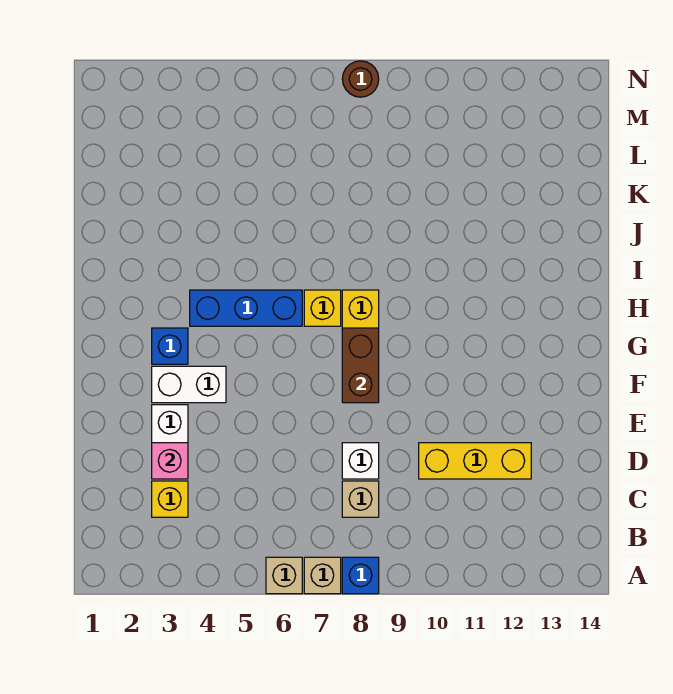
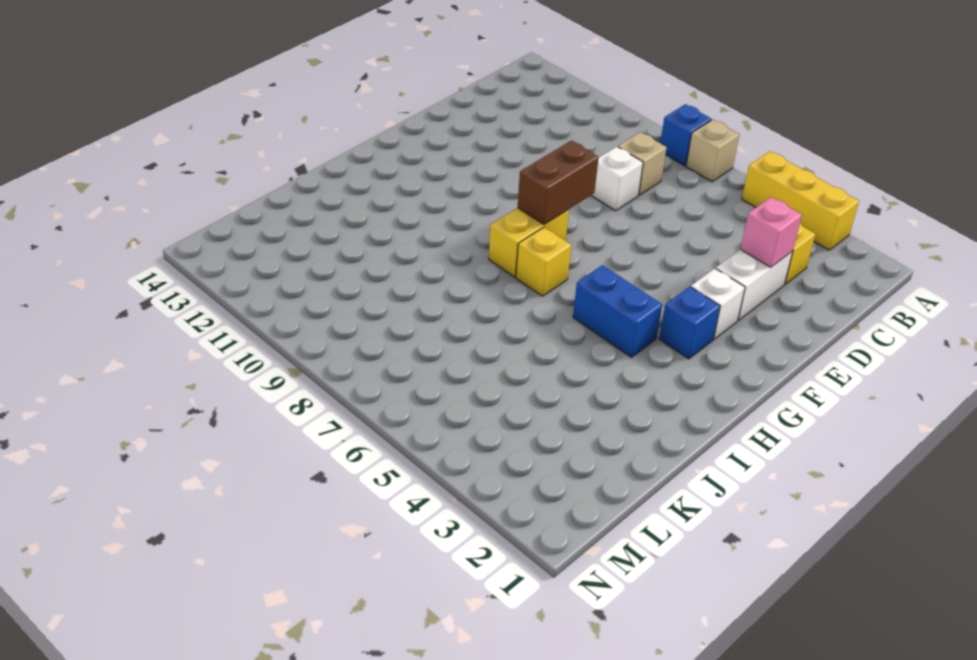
tan brick A6 level 1 -> none
yellow brick D10:D12 level 1 -> yellow brick A3:A5 level 1
white brick F3:F4 level 1 -> white brick F3 level 1
blue brick H4:H6 level 1 -> blue brick H4:H5 level 1
brown round brick N8 level 1 -> none

